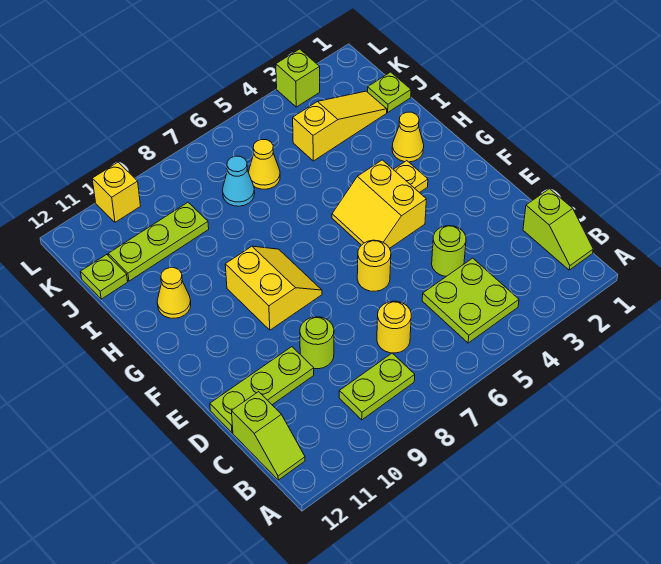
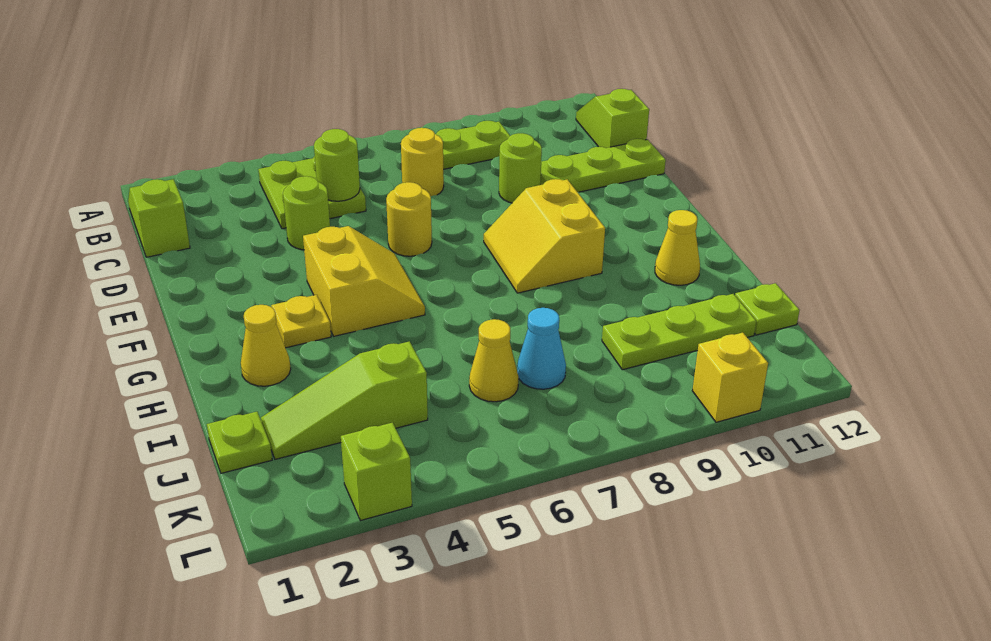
none -> lime round brick C5 level 2
yellow slope J2:J4 level 1 top 4 -> lime slope J2:J4 level 1 top 4

